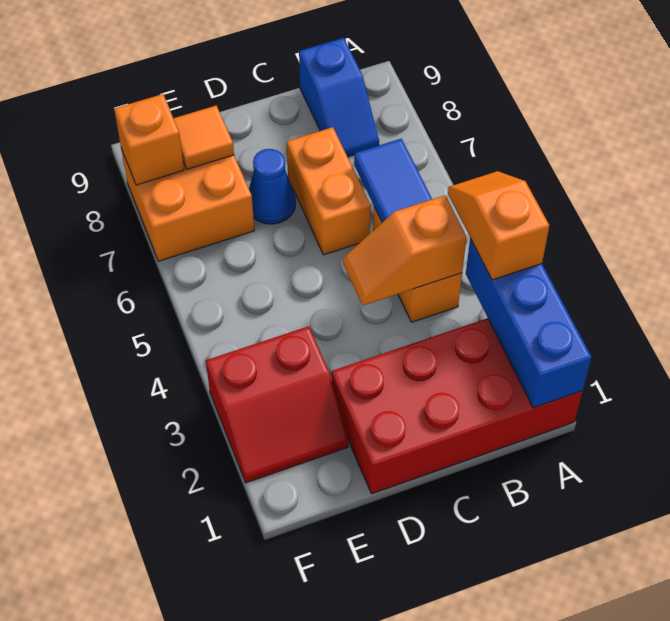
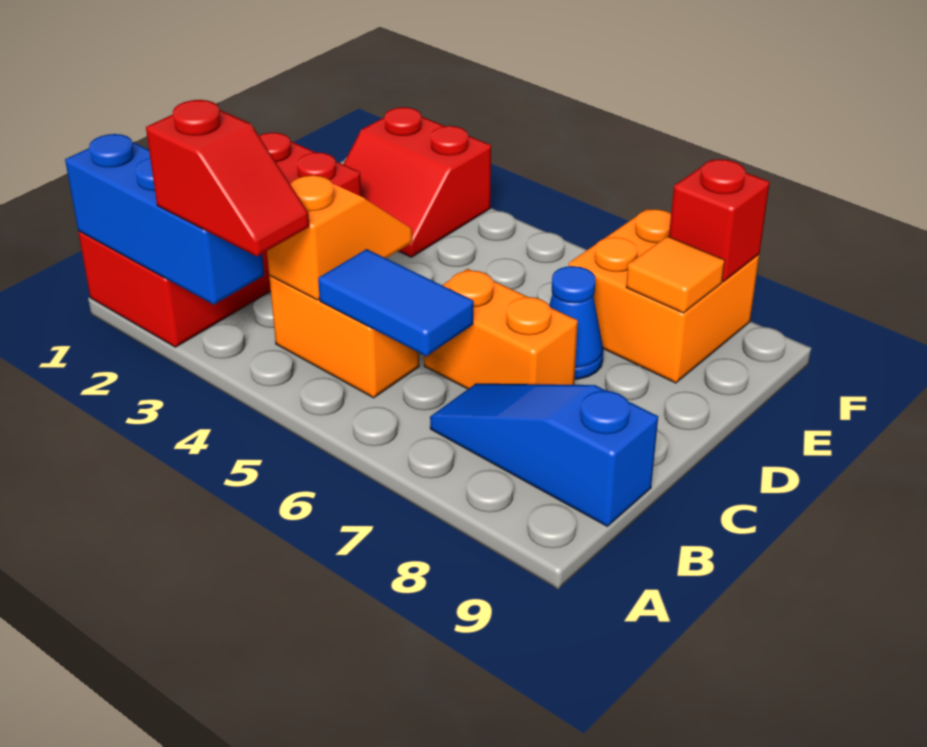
orange slope A3:A4 level 3 top 3 -> red slope A3:A4 level 3 top 3
blue slope B8:B9 level 1 top 9 -> blue slope B7:B9 level 1 top 9
red slope E2:F3 level 1 top 3 -> red slope E2:F3 level 1 top F
orange brick F8 level 2 -> red brick F8 level 2

